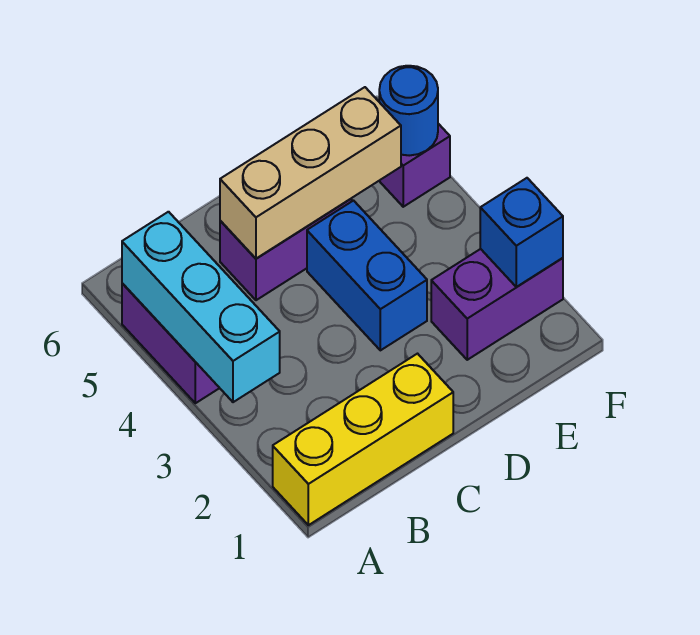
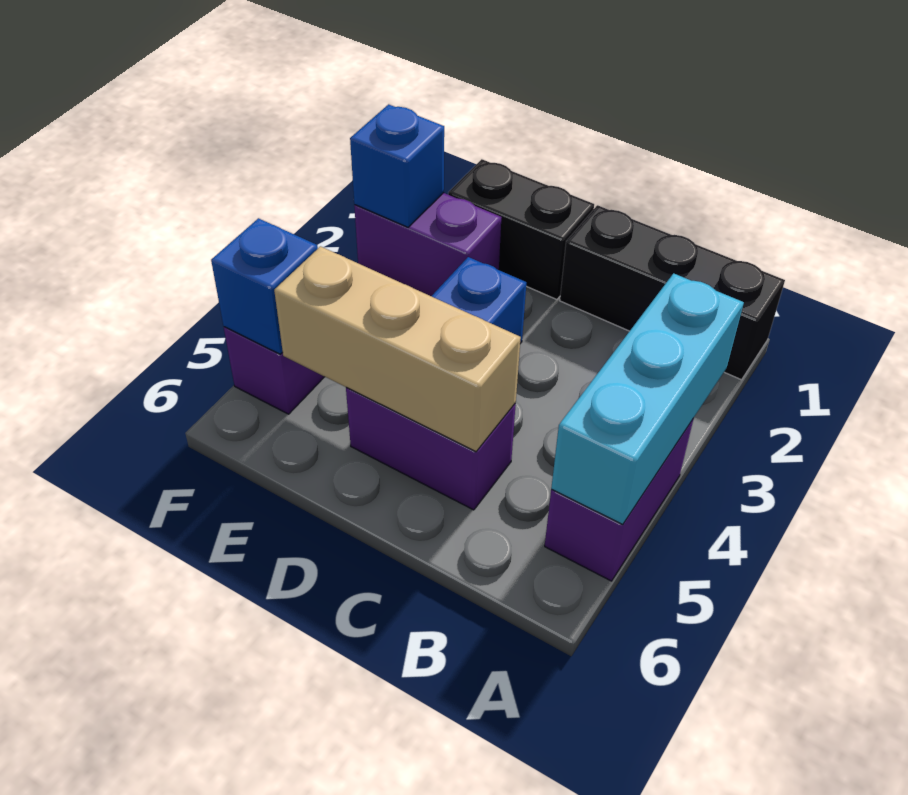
yellow brick A1:C1 level 1 -> black brick A1:C1 level 1
none -> black brick D1:E1 level 1
blue round brick F5 level 2 -> blue brick F5 level 2

